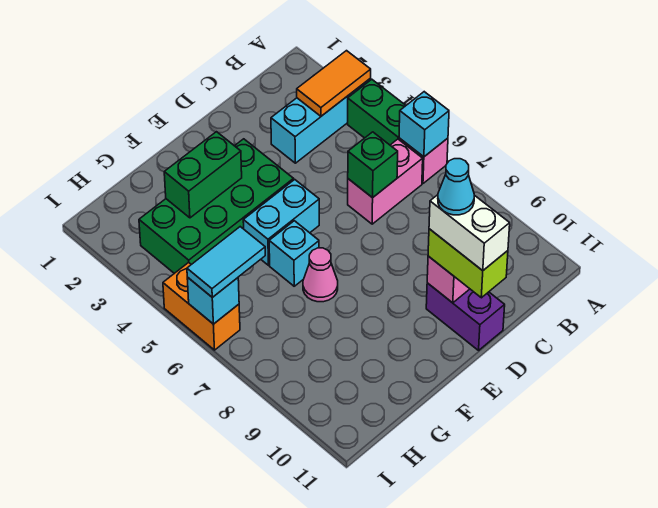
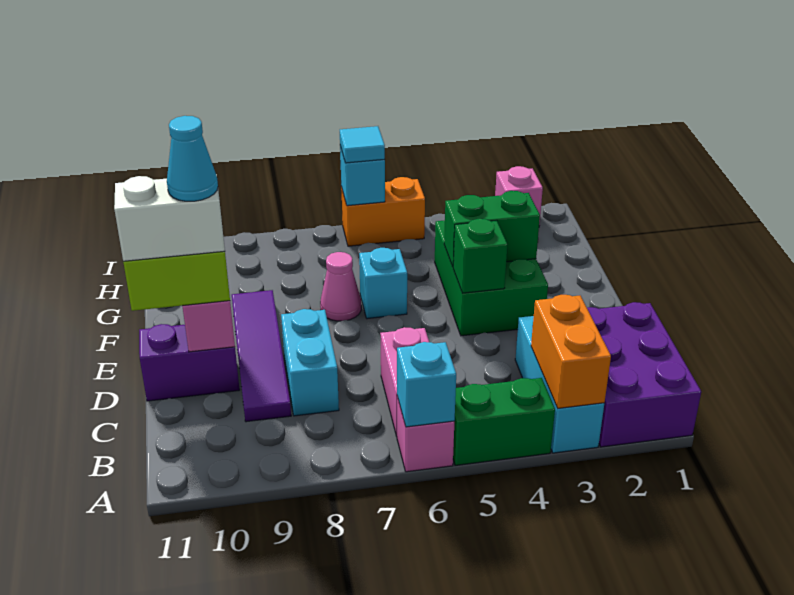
none -> purple brick A1:C2 level 1
orange tile A3:B3 level 2 -> orange brick A3:B3 level 2
green brick C6 level 2 -> green brick E4 level 2
none -> purple tile C9:F9 level 1
green brick E3:H4 level 1 -> green brick E3:G4 level 1
cyan brick E5:F5 level 1 -> cyan brick C8:D8 level 1
green brick F3:G3 level 2 -> green brick F3:F4 level 2
cyan tile H6:I6 level 3 -> cyan tile I6 level 3
none -> pink brick I2 level 1

